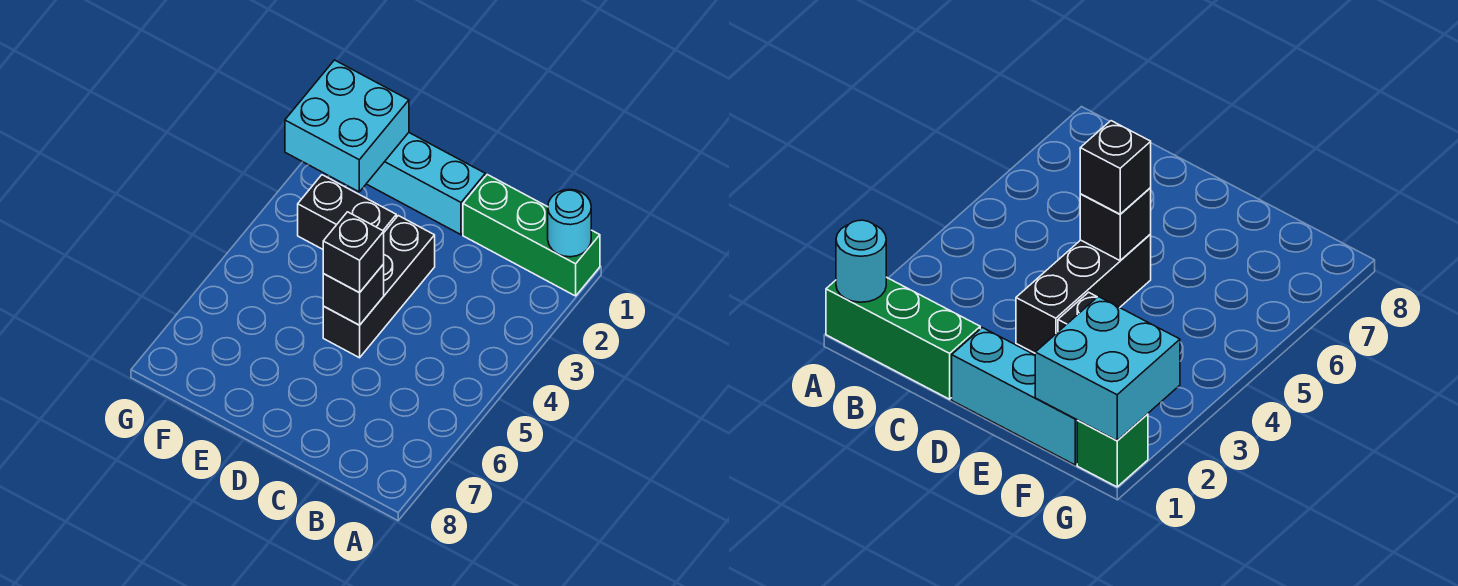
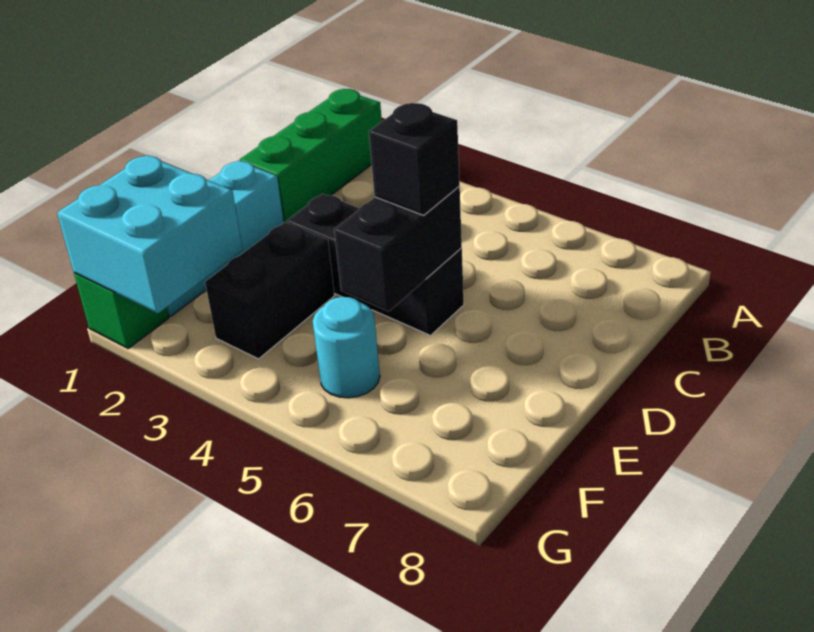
cyan round brick A1 level 2 -> cyan round brick F5 level 1
black brick D5 level 2 -> black brick D5:E5 level 2

